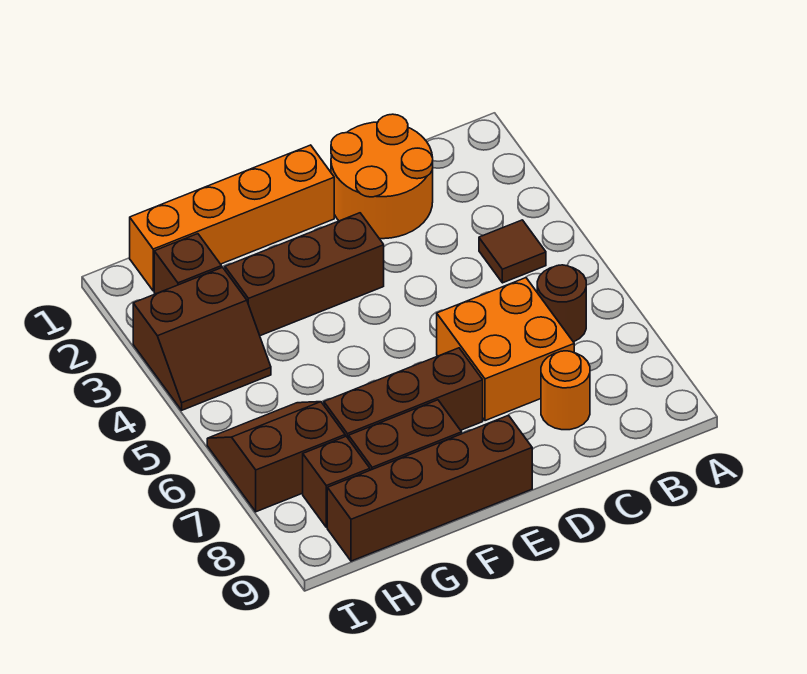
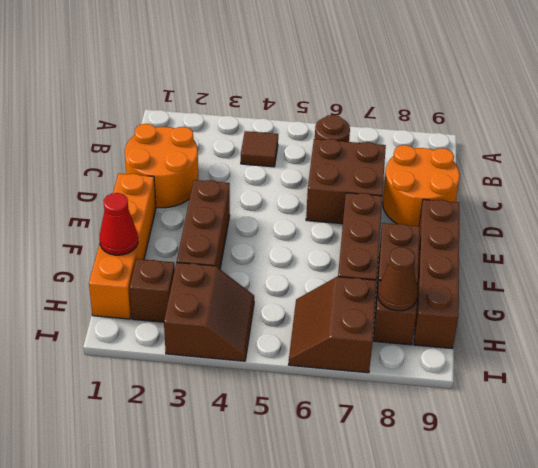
orange brick C6:D7 level 1 -> brown brick C6:D7 level 1
orange round brick C8 level 1 -> orange round brick C8:D9 level 1
none -> red cone G1 level 2
none -> brown cone H8 level 2

